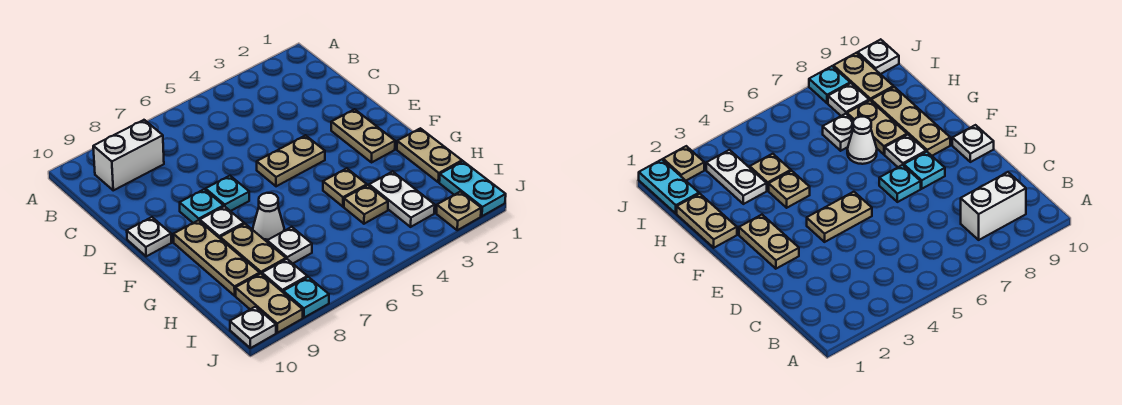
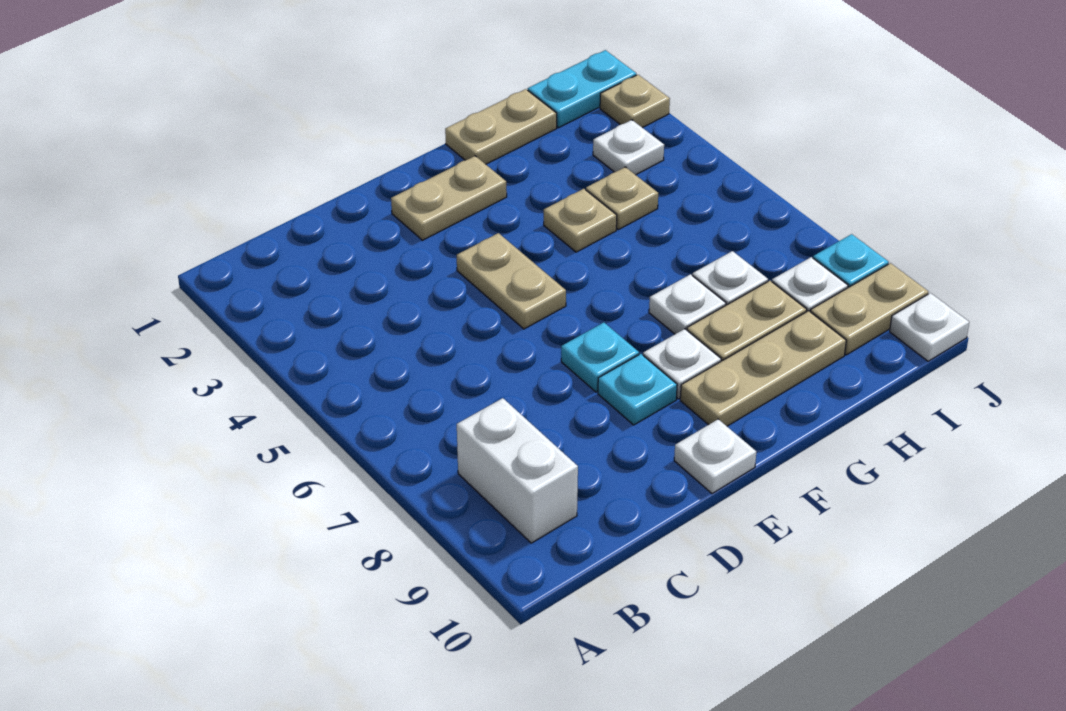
white cone G7 level 1 -> white plate G7 level 1
white plate H3:I3 level 1 -> white plate I3 level 1

